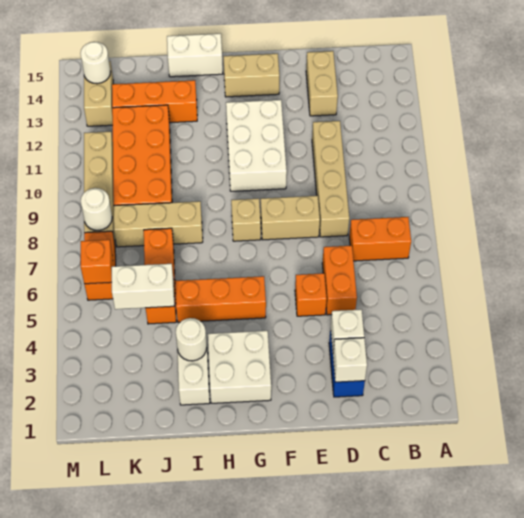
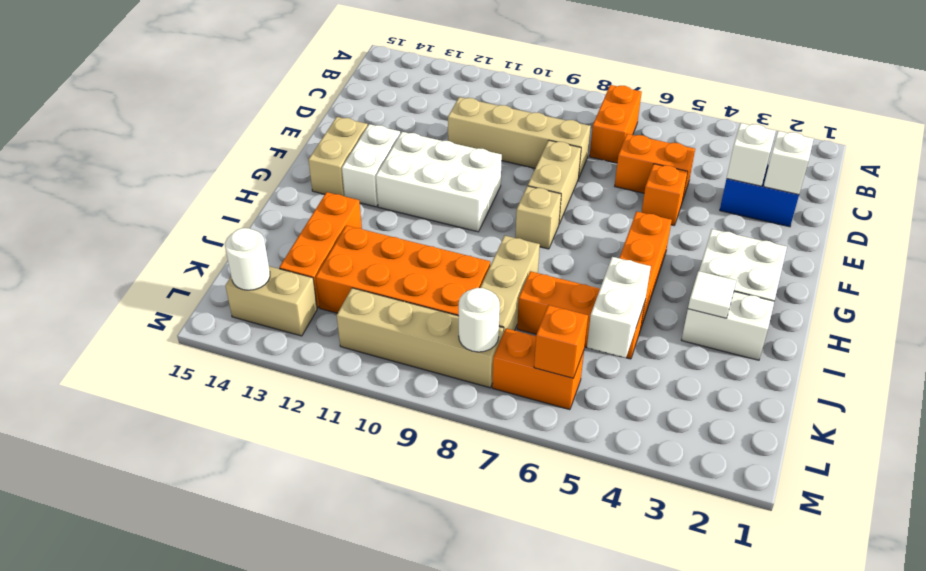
tan brick D13:D14 level 1 -> none
white brick H15:I15 level 1 -> white brick F13:G13 level 1
white round brick I3 level 2 -> white tile I3 level 2

